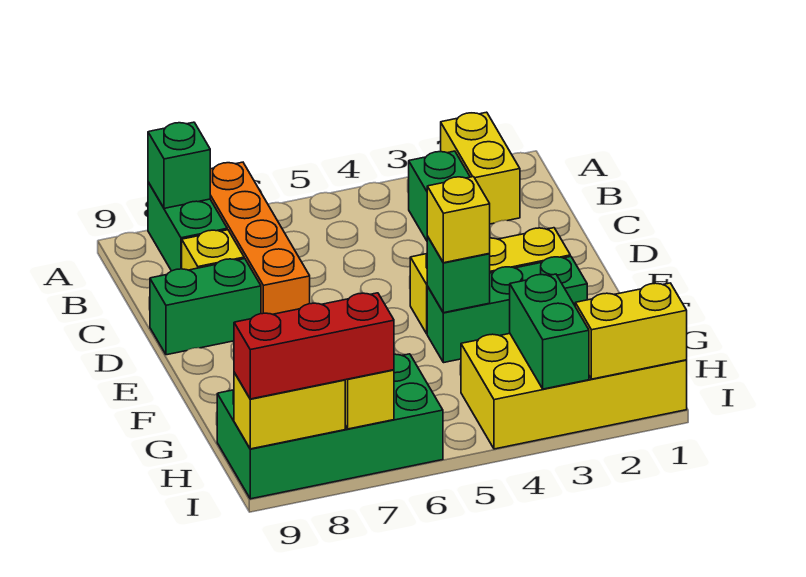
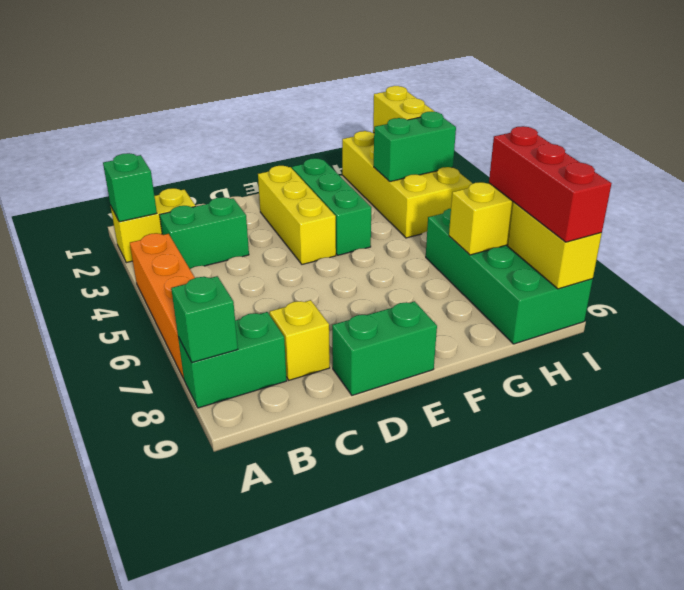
orange brick A7:D7 level 1 -> orange brick A4:A7 level 1
green brick D8:D9 level 1 -> green brick D9:E9 level 1
green brick F4 level 2 -> green brick A2 level 2
yellow brick F4 level 3 -> none

